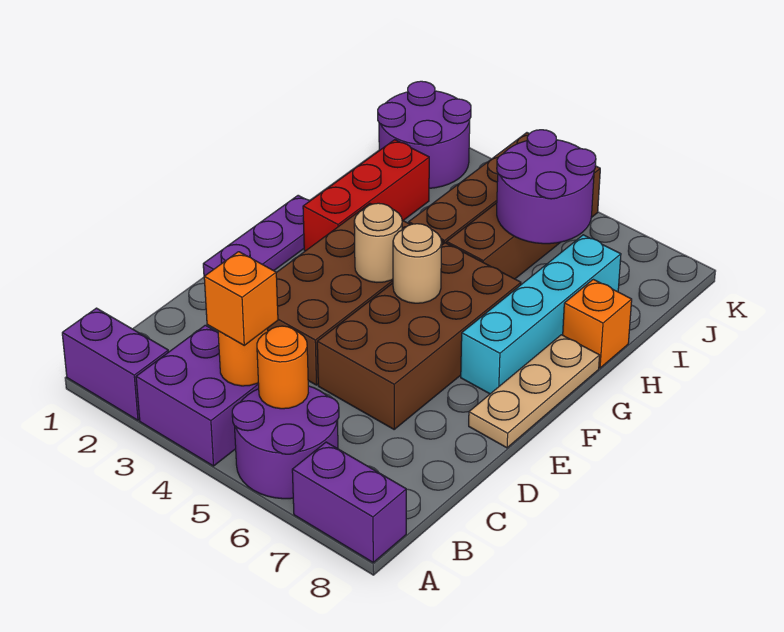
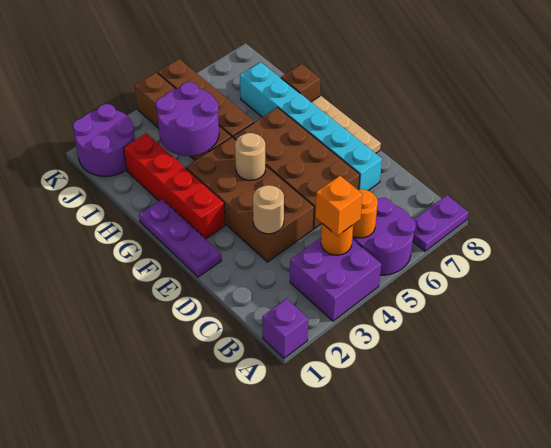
purple brick A1:A2 level 1 -> purple brick A1 level 1
purple brick A7:A8 level 1 -> purple plate A7:A8 level 1
tan round brick F5 level 2 -> tan round brick D3 level 2
cyan brick F7:I7 level 1 -> cyan brick D7:I7 level 1
red brick G2:I2 level 1 -> red brick F2:I2 level 1
orange brick H8 level 1 -> brown brick H8 level 1
purple round brick I5:J6 level 2 -> purple round brick H3:I4 level 2

